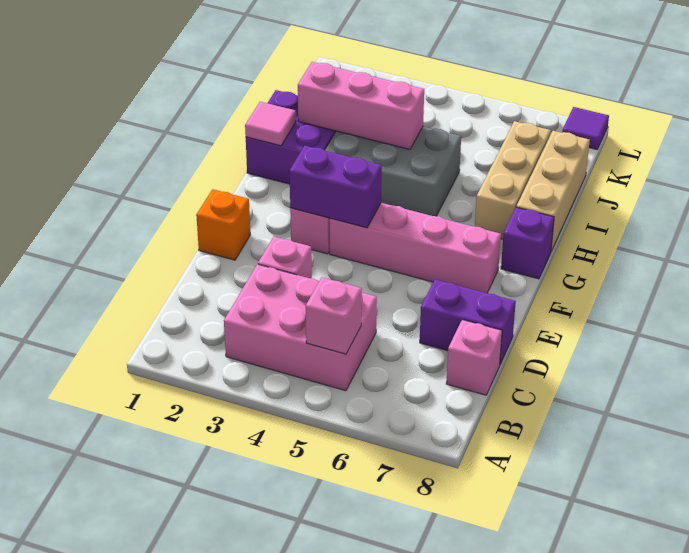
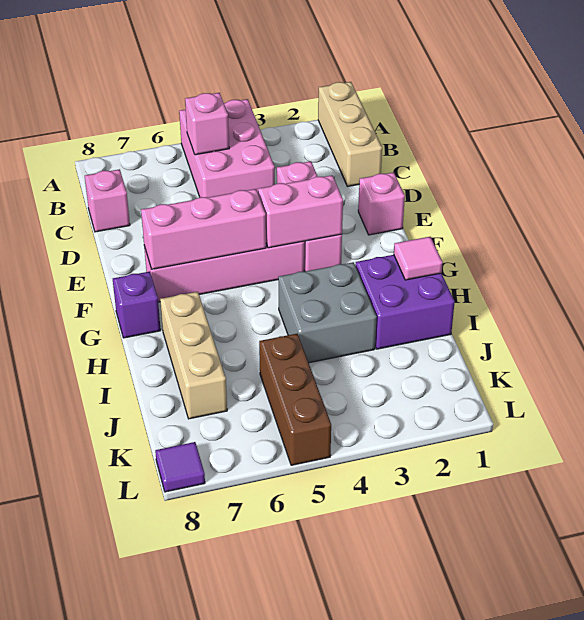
pink brick B3:C5 level 1 -> pink brick A4:C5 level 1
purple brick D7:D8 level 1 -> none
orange brick E1 level 1 -> pink brick E1 level 1
purple brick F3:F4 level 2 -> pink brick F3:F4 level 2
grey brick H3:I5 level 1 -> grey brick H3:I4 level 1
tan brick H8:J8 level 1 -> tan brick A1:C1 level 1
pink brick I2:I4 level 2 -> pink brick F5:F7 level 2
none -> brown brick J5:L5 level 1

